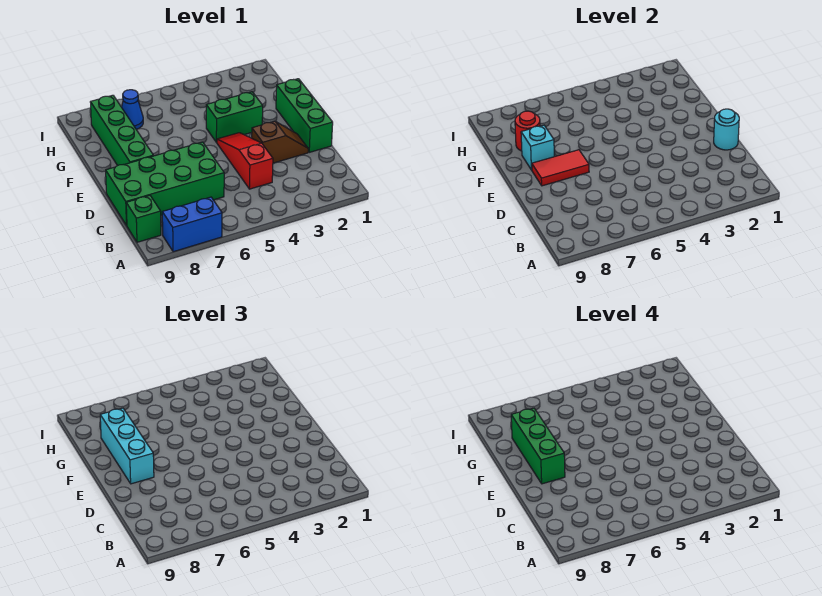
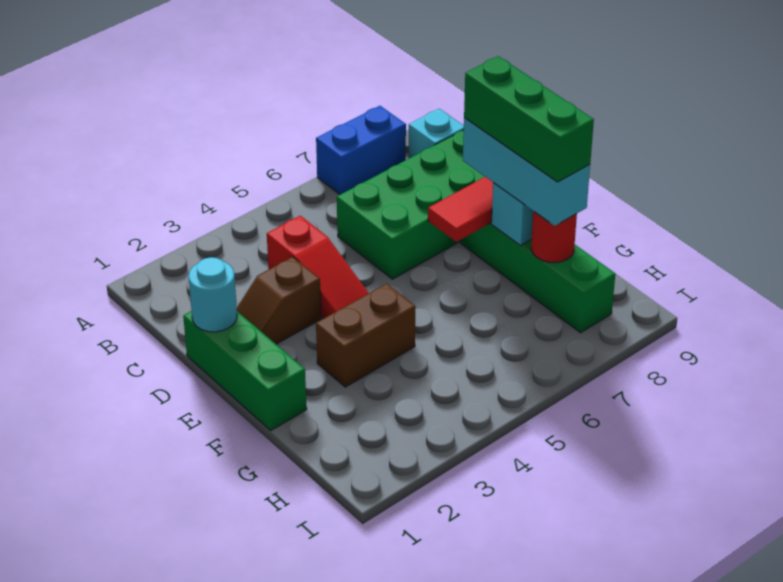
green brick B9 level 1 -> cyan brick B9 level 1
green brick F3:F4 level 1 -> brown brick F3:F4 level 1
blue cone H7 level 1 -> none

